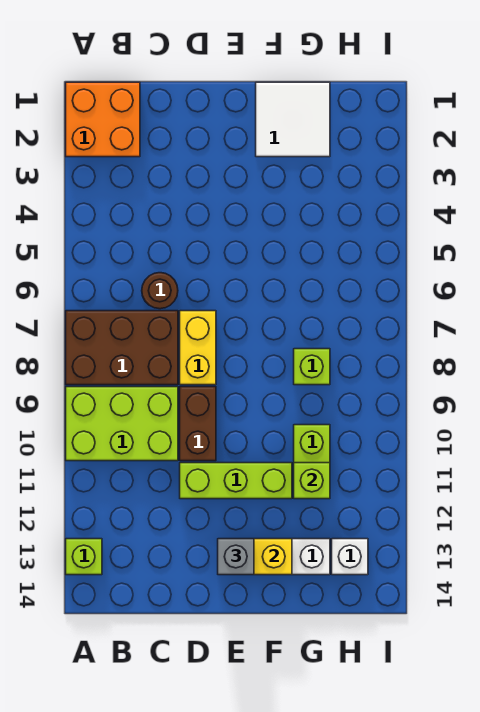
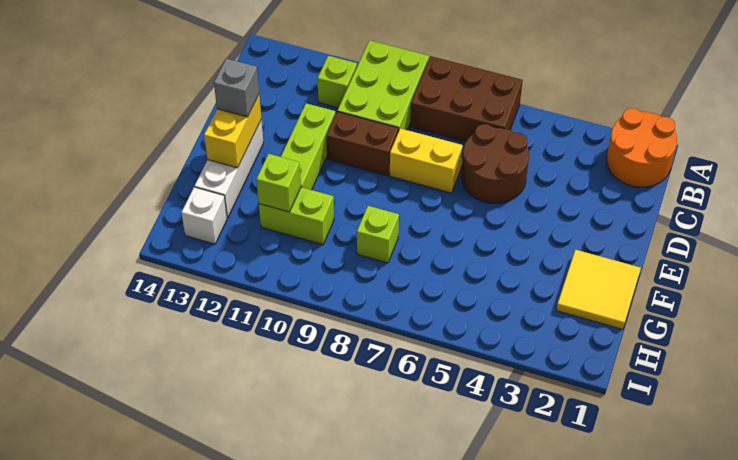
orange brick A1:B2 level 1 -> orange round brick A1:B2 level 1
brown brick A7:C8 level 1 -> brown brick A6:B8 level 1
lime brick A13 level 1 -> lime brick B11 level 1
brown round brick C6 level 1 -> brown round brick C5:D6 level 1
white tile F1:G2 level 1 -> yellow tile F1:G2 level 1

